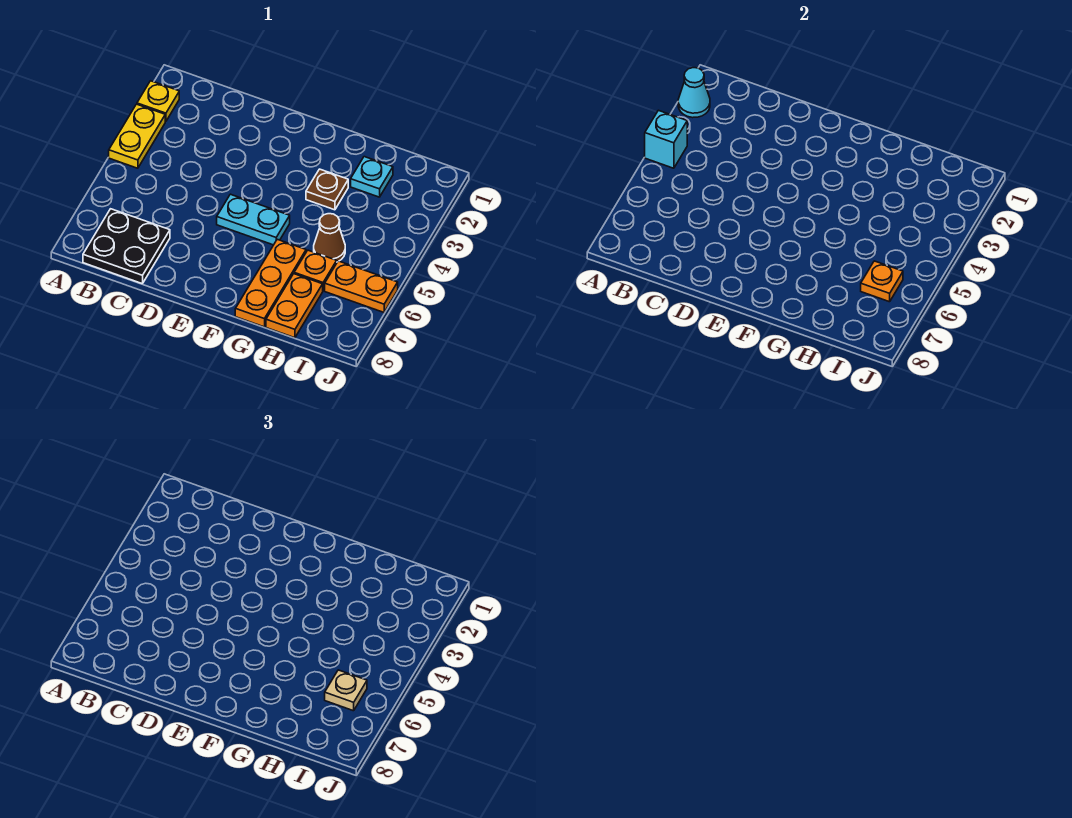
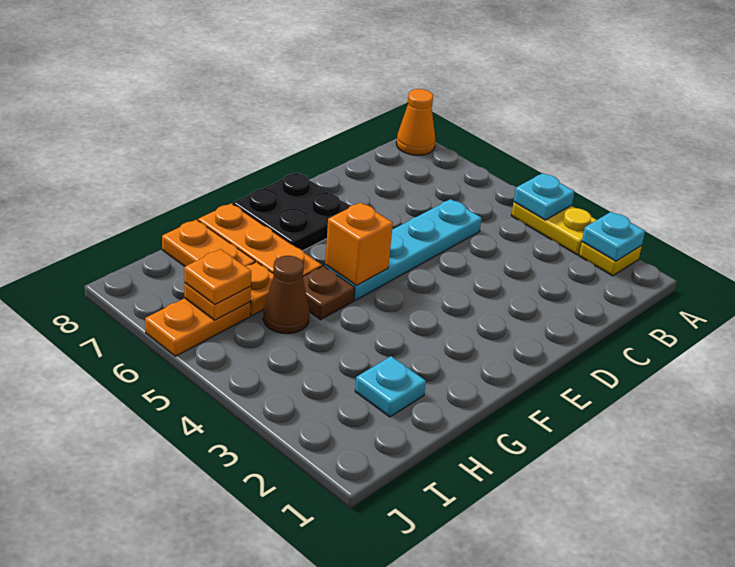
cyan cone A2 level 2 -> cyan plate A2 level 2
cyan brick A4 level 2 -> cyan plate A4 level 2
none -> orange cone A8 level 1
black plate B7:C8 level 1 -> black plate E7:F8 level 1
cyan plate E5:F5 level 1 -> cyan plate C5:F5 level 1
none -> orange brick F5 level 2
brown plate G3 level 1 -> brown plate G5 level 1
tan plate I6 level 3 -> orange plate I6 level 3

